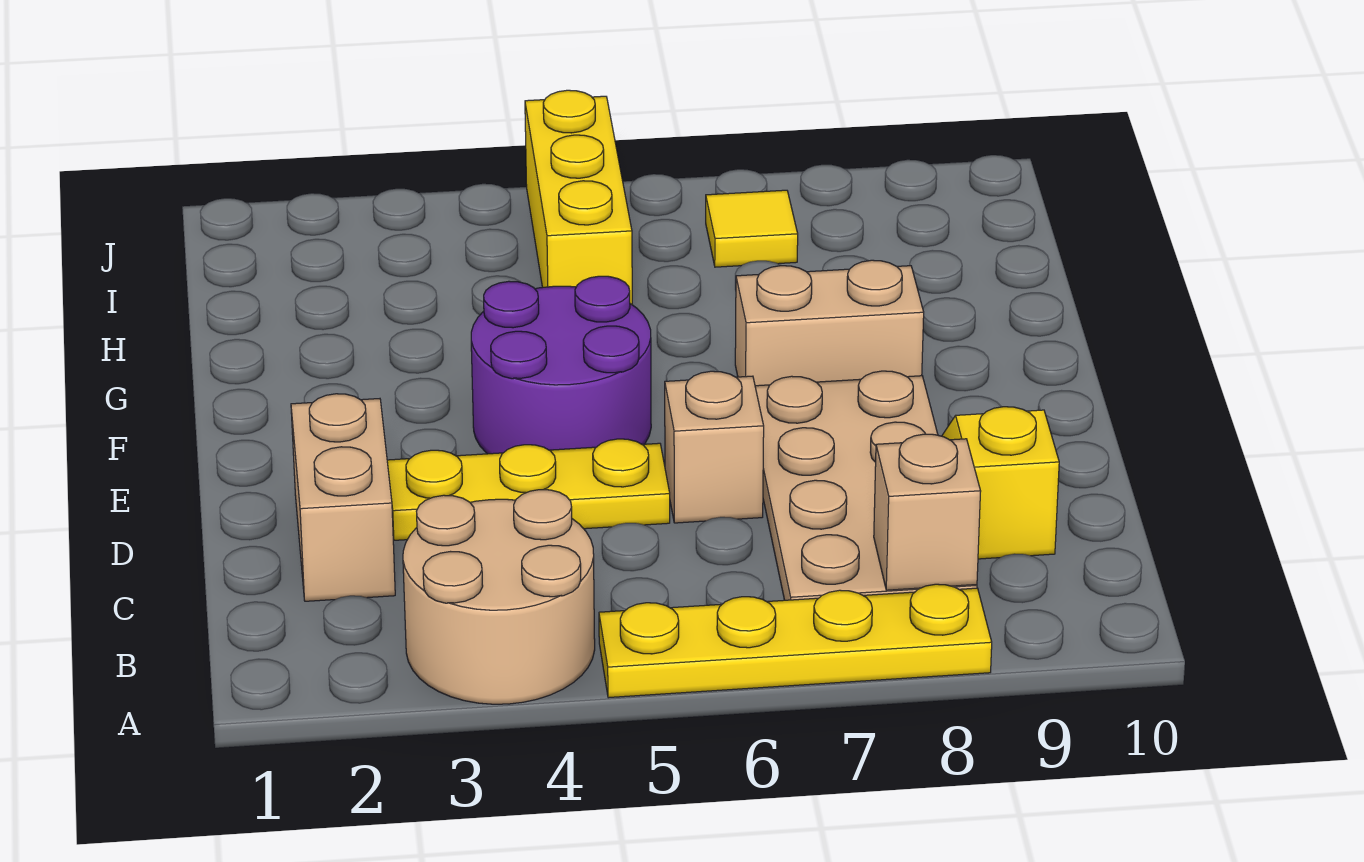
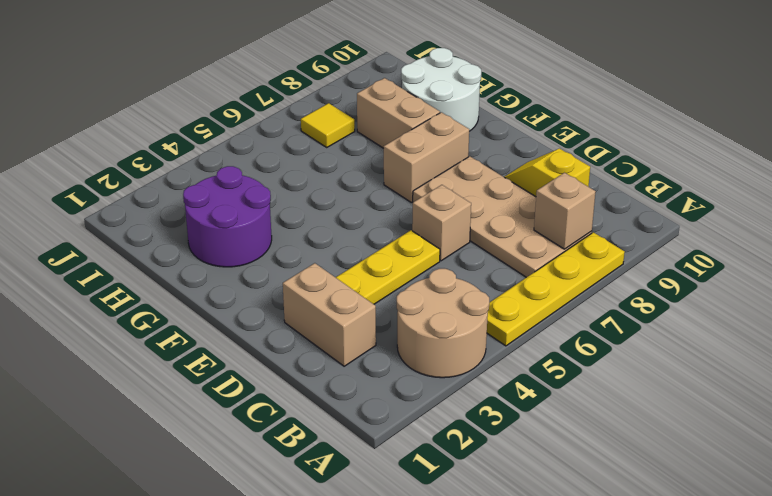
purple round brick E4:F5 level 1 -> purple round brick G2:H3 level 1
none -> tan brick G8:H8 level 1
none -> white round brick G9:H10 level 1
yellow brick H5:J5 level 1 -> none

